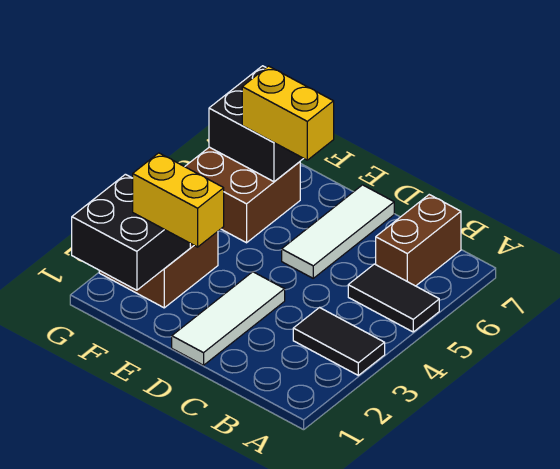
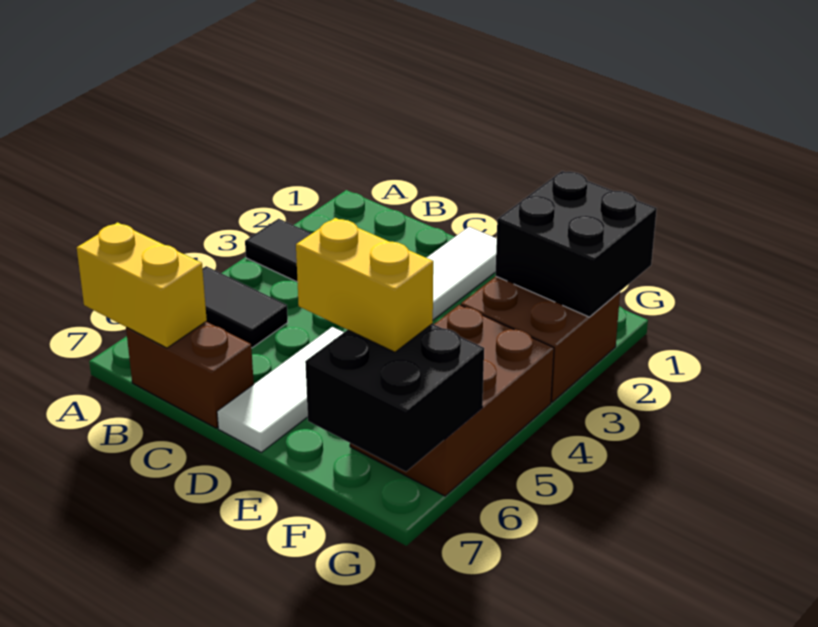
brown brick B6:B7 level 1 -> brown brick B7:C7 level 1
yellow brick E2:F2 level 3 -> yellow brick A7:B7 level 2
brown brick F5:G6 level 1 -> brown brick F4:G6 level 1

